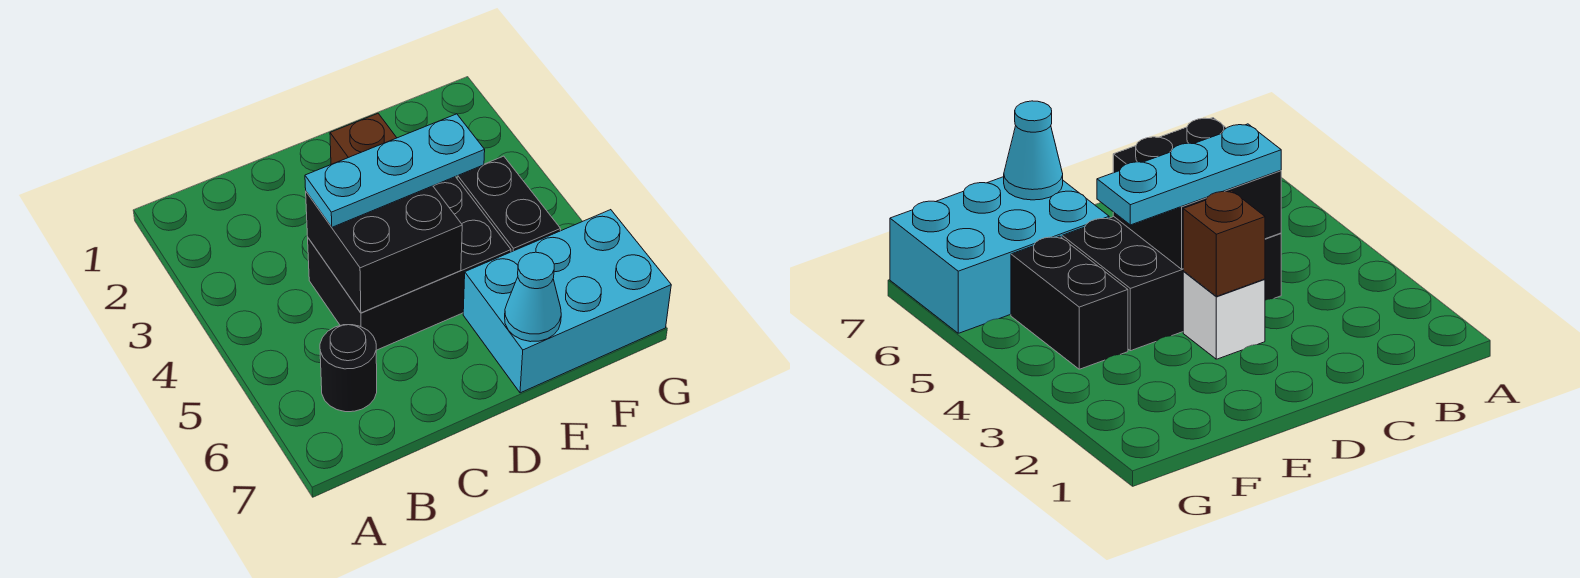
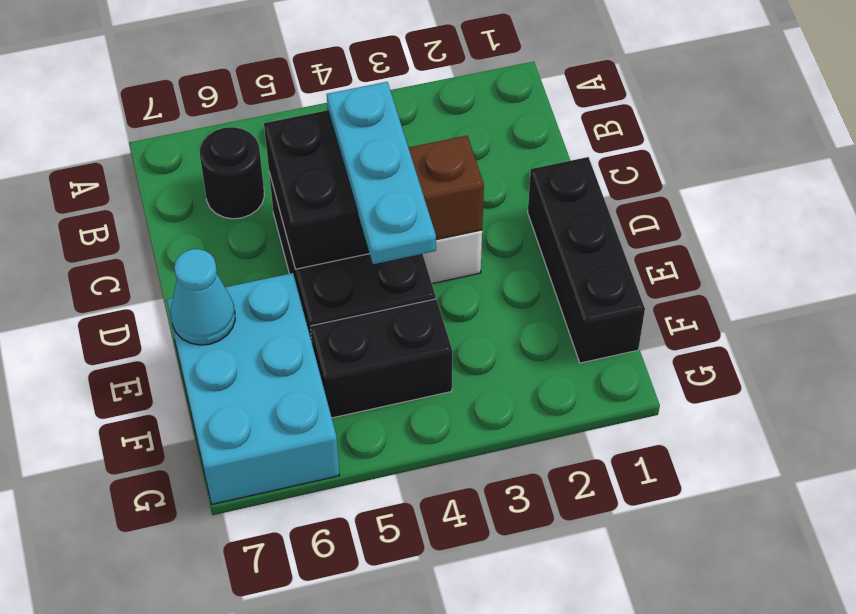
none -> black brick D1:F1 level 1

